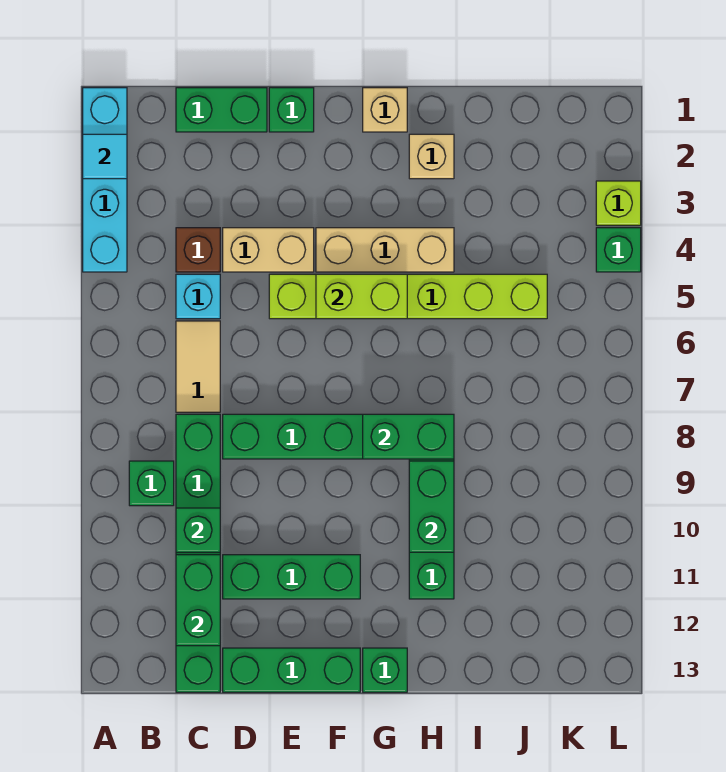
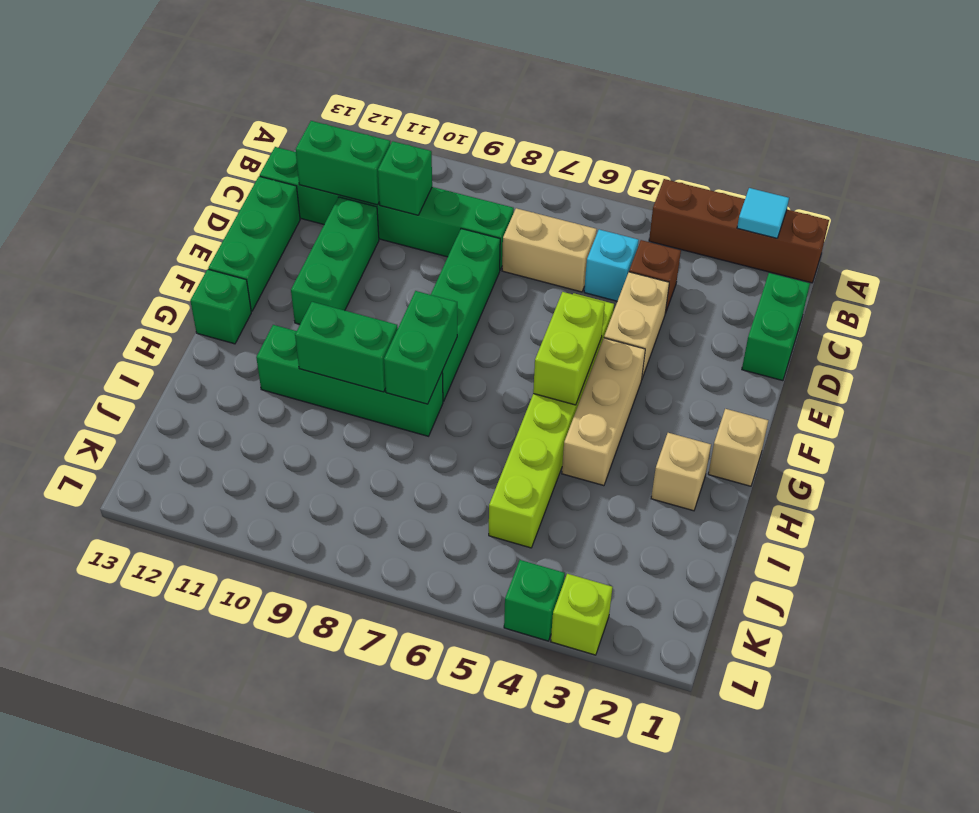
cyan brick A1:A4 level 1 -> brown brick A1:A4 level 1
green brick B9 level 1 -> none
tan tile C6:C7 level 1 -> tan brick C6:C7 level 1
green brick E1 level 1 -> none

